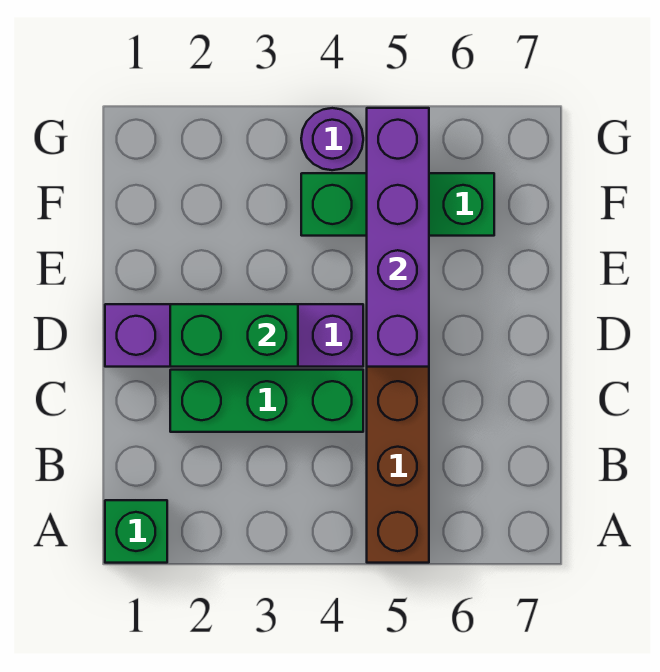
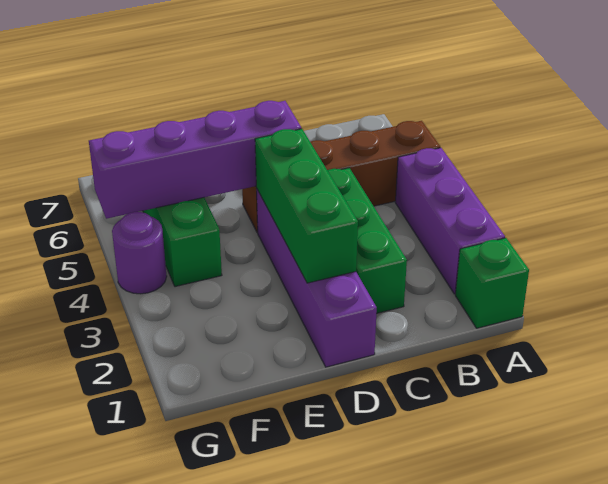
none -> purple brick A2:A4 level 1
green brick D2:D3 level 2 -> green brick D2:D4 level 2

